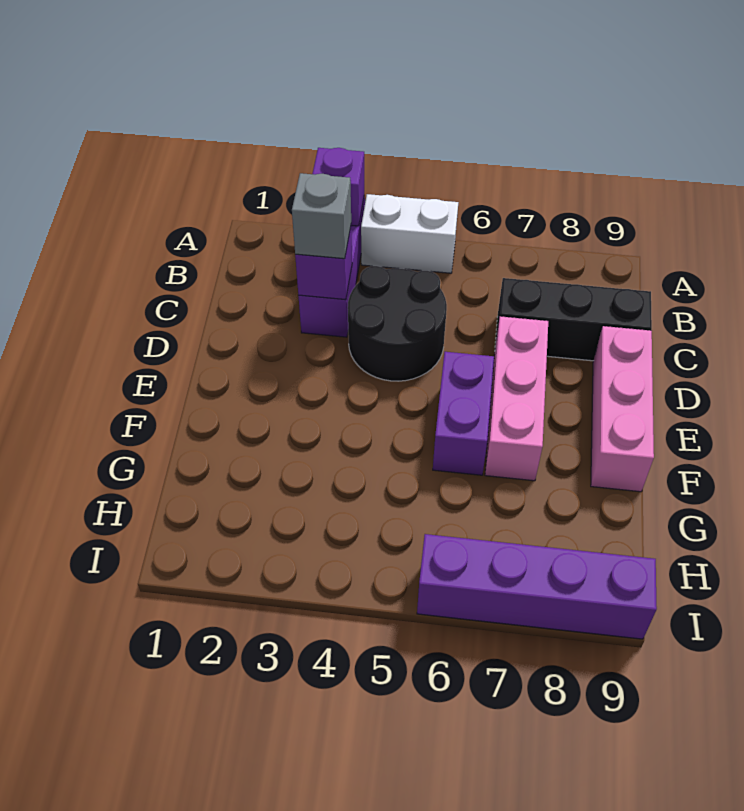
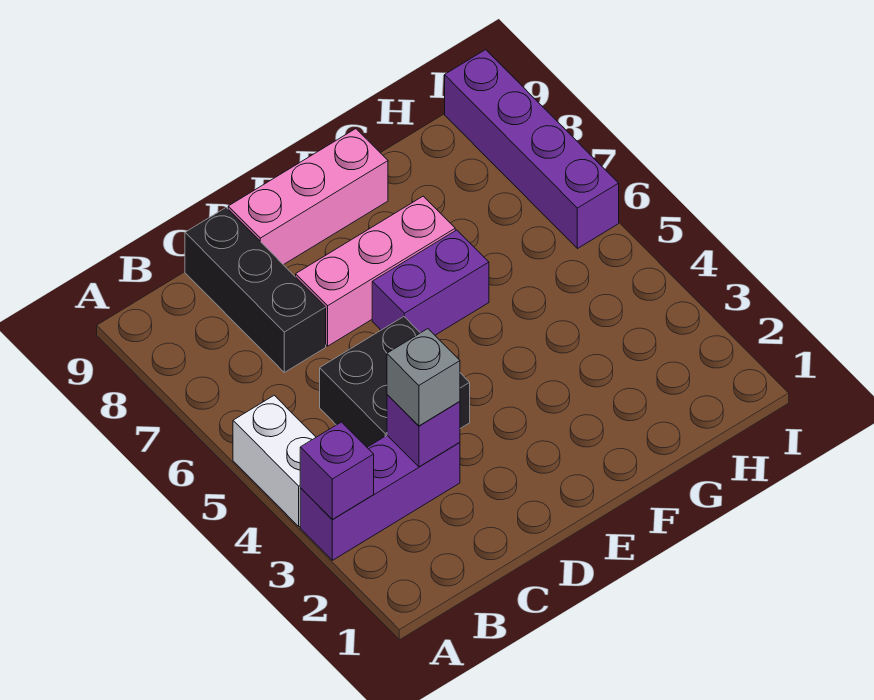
black round brick C4:D5 level 1 -> black brick C4:D5 level 1

